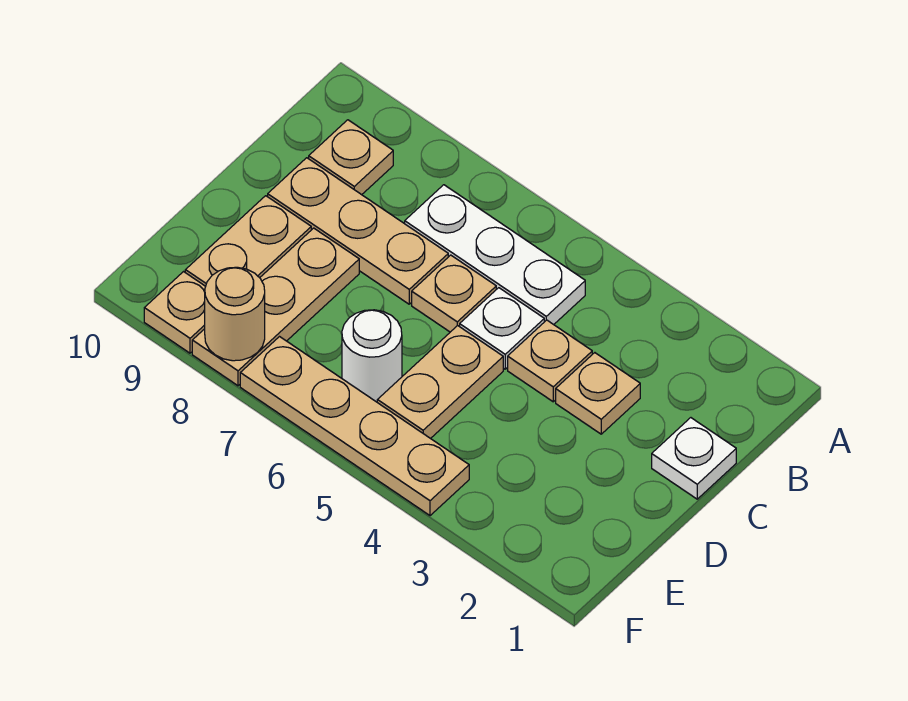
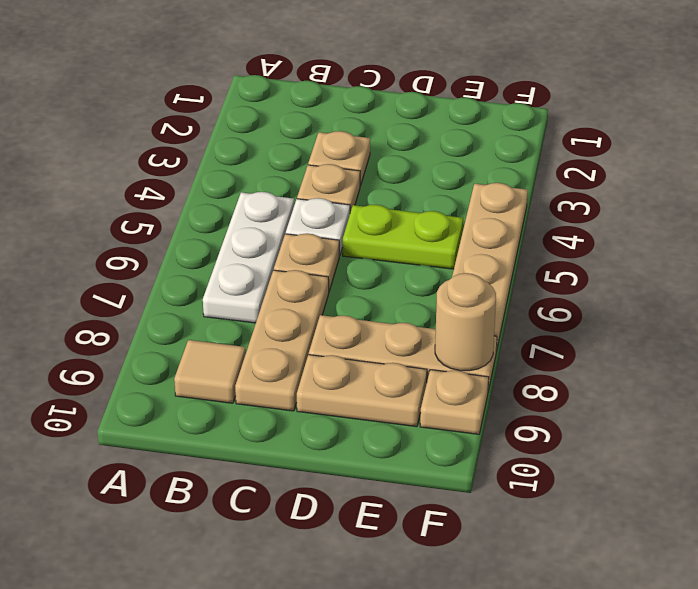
tan plate B9 level 1 -> tan tile B9 level 1
white plate C1 level 1 -> none
tan plate D5:E5 level 1 -> lime plate D5:E5 level 1
white round brick E6 level 1 -> none

